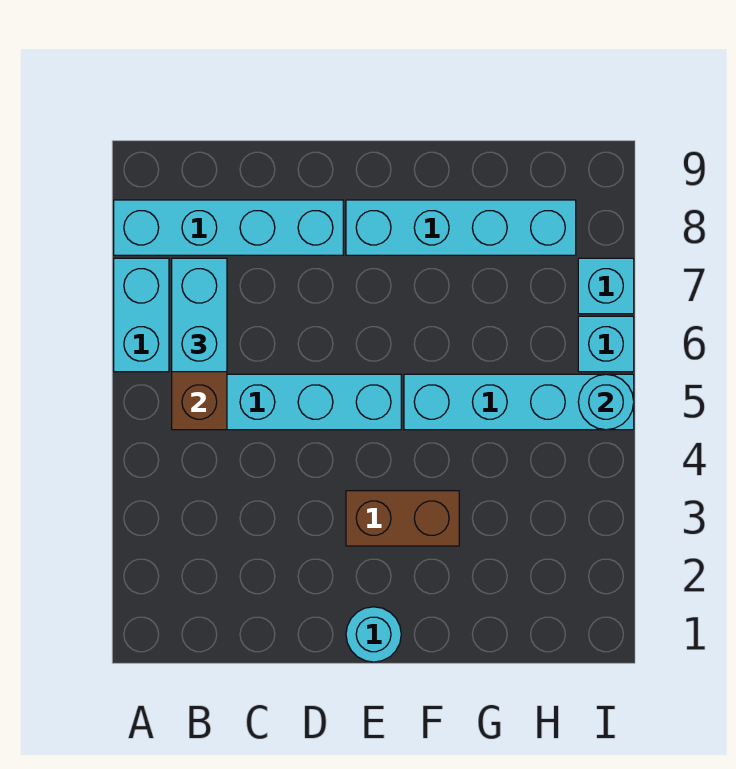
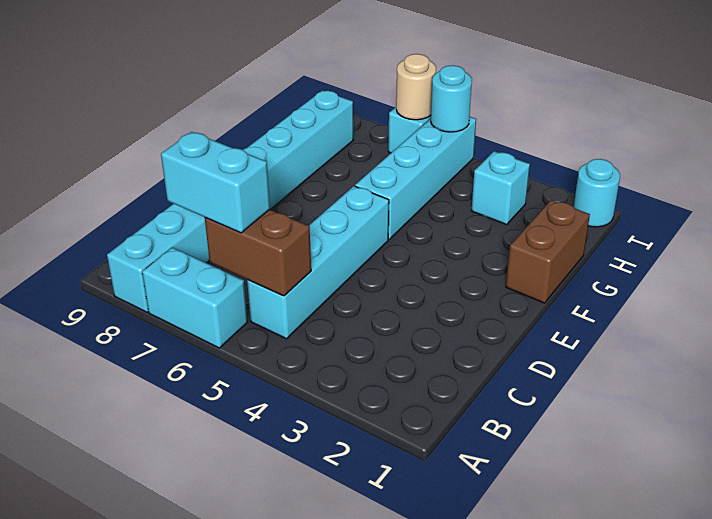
cyan round brick E1 level 1 -> cyan round brick I1 level 1
brown brick E3:F3 level 1 -> brown brick F1:G1 level 1
none -> tan round brick I6 level 2
cyan brick I7 level 1 -> cyan brick H3 level 1

